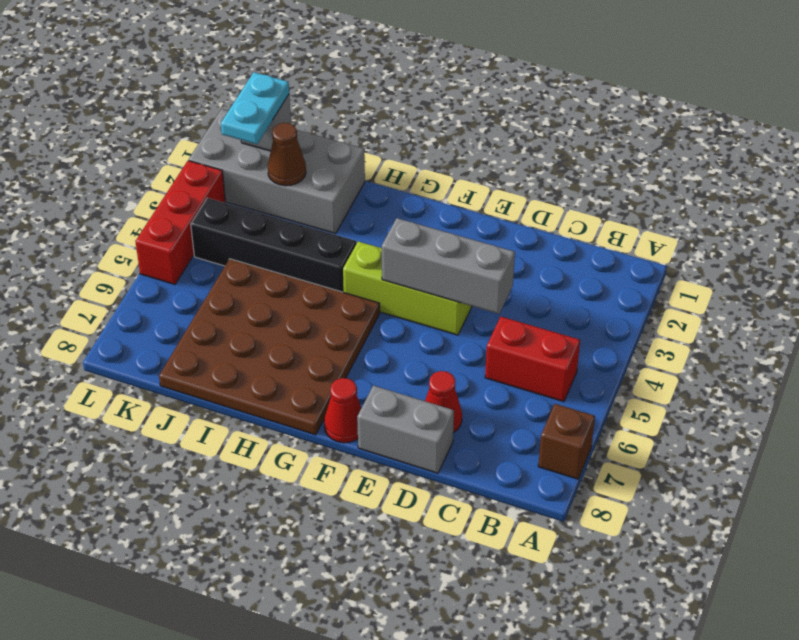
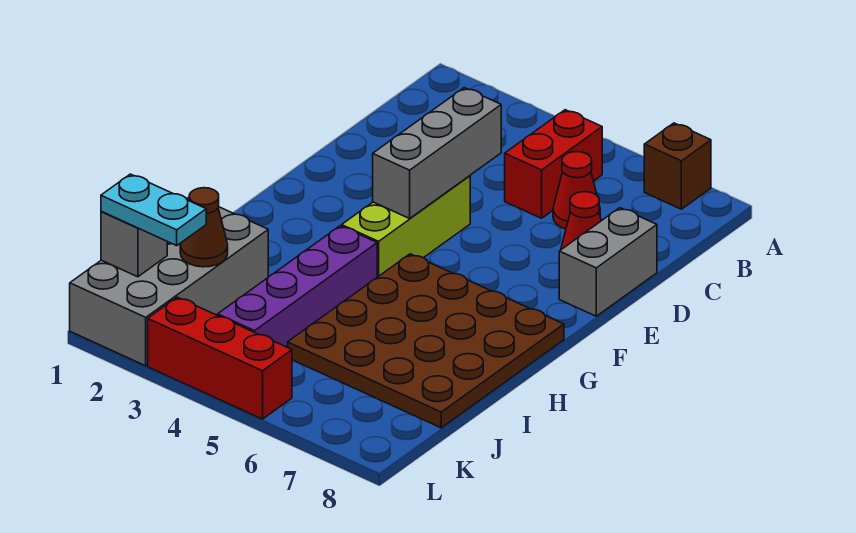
red cone F8 level 1 -> red cone C6 level 1
black brick H4:K4 level 1 -> purple brick H4:K4 level 1

